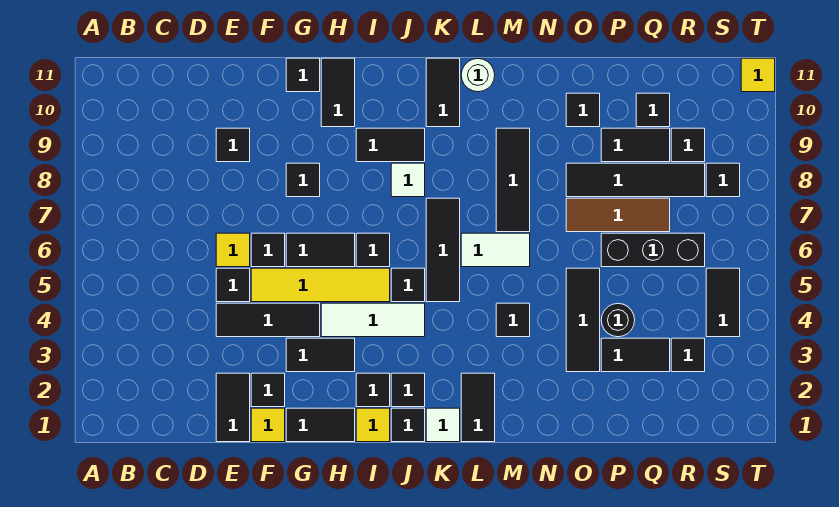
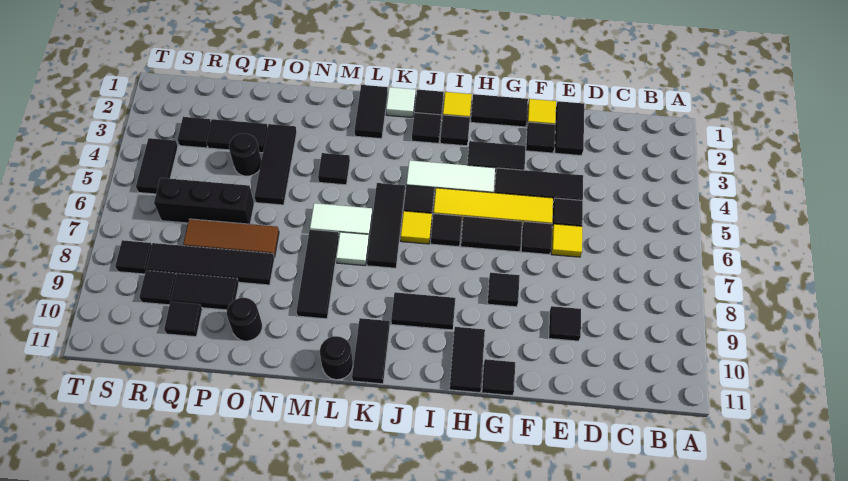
white tile J8 level 1 -> white tile L7 level 1
white round brick L11 level 1 -> black round brick L11 level 1
black tile O10 level 1 -> black round brick O10 level 1
yellow tile T11 level 1 -> yellow tile J6 level 1

